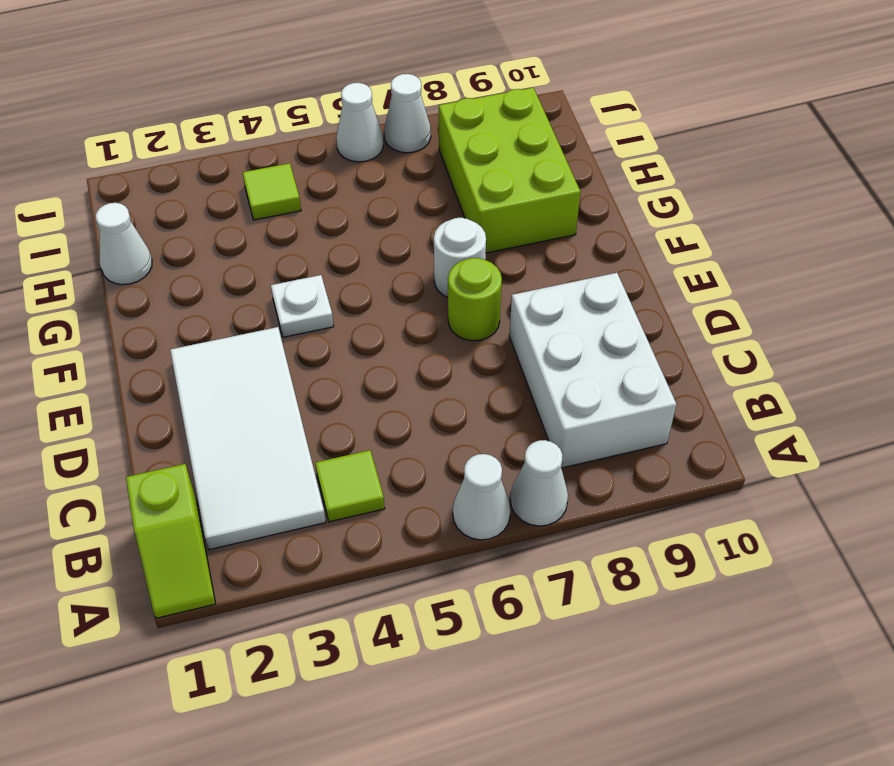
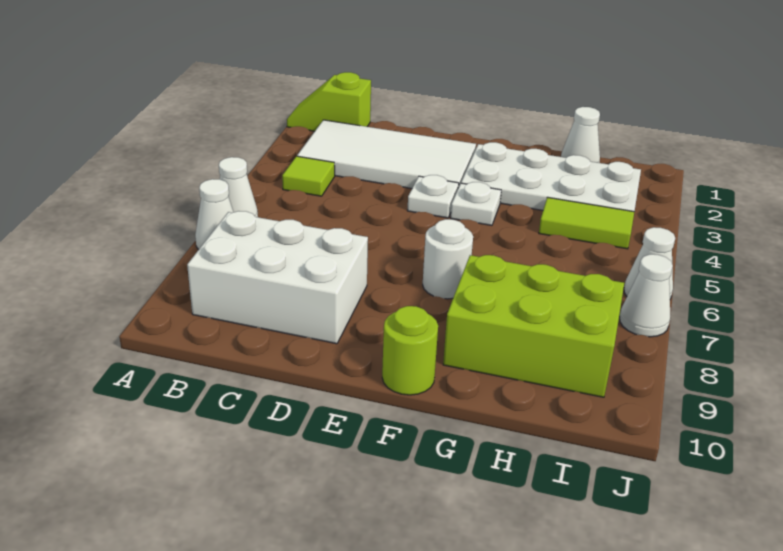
none -> white plate E4 level 1
lime round brick E7 level 1 -> lime round brick F10 level 1
none -> white plate F2:I3 level 1
lime tile I4 level 1 -> lime tile H4:I4 level 1

